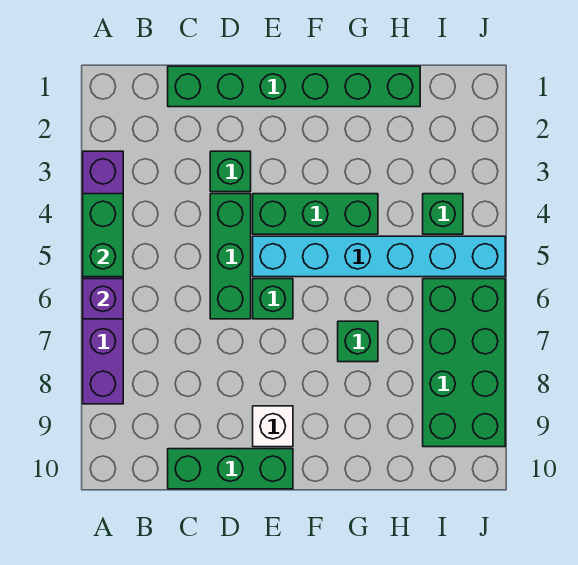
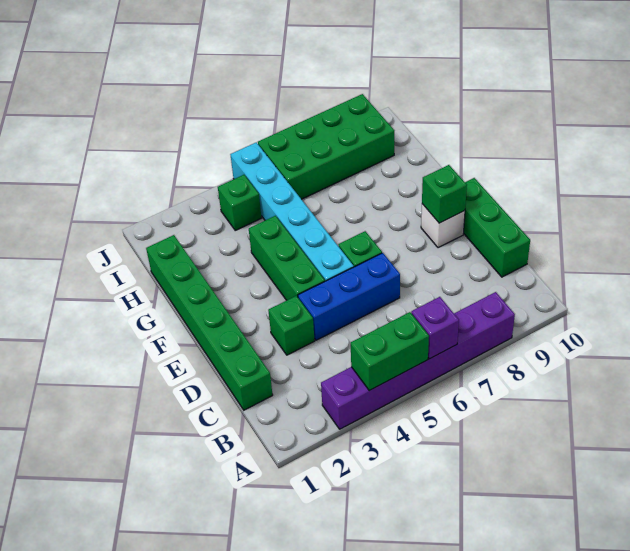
green brick D4:D6 level 1 -> blue brick D4:D6 level 1
green brick G7 level 1 -> green brick E9 level 2

